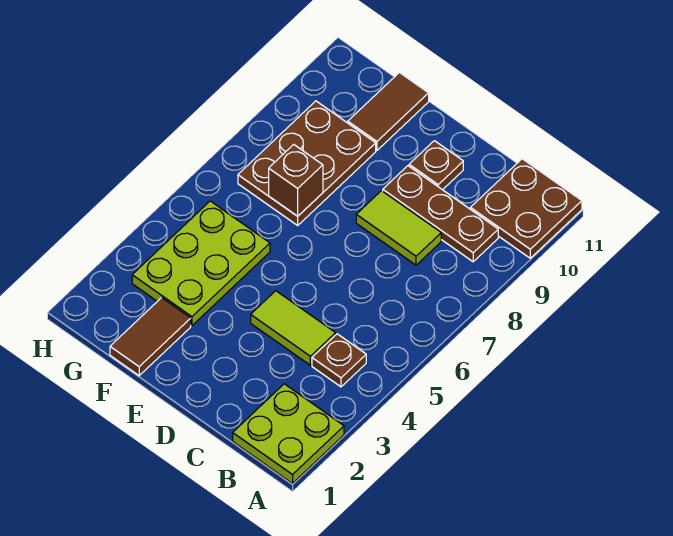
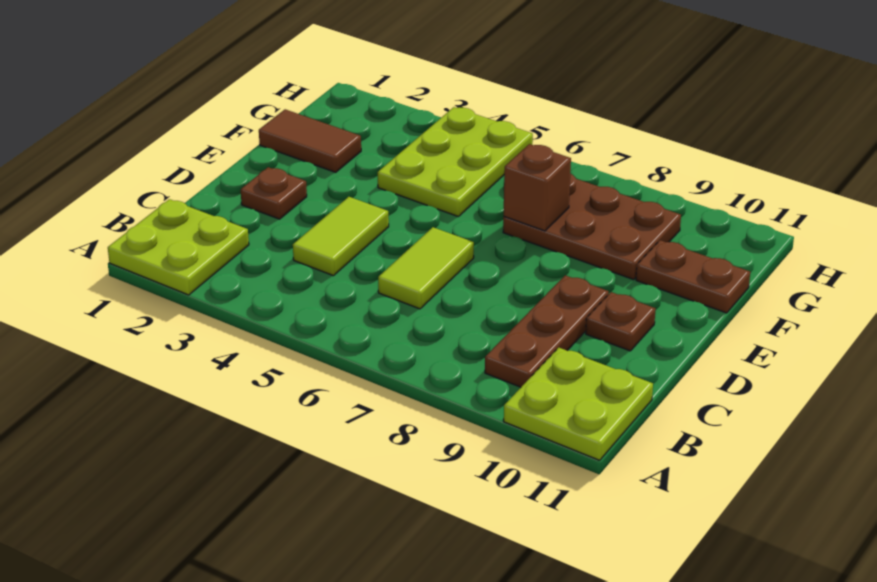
brown plate A10:B11 level 1 -> lime plate A10:B11 level 1
brown plate B4 level 1 -> brown plate D2 level 1
lime tile C8:D8 level 1 -> lime tile C6:D6 level 1
lime plate F3:G5 level 1 -> lime plate F4:H5 level 1
brown tile F10:F11 level 1 -> brown plate F10:F11 level 1

